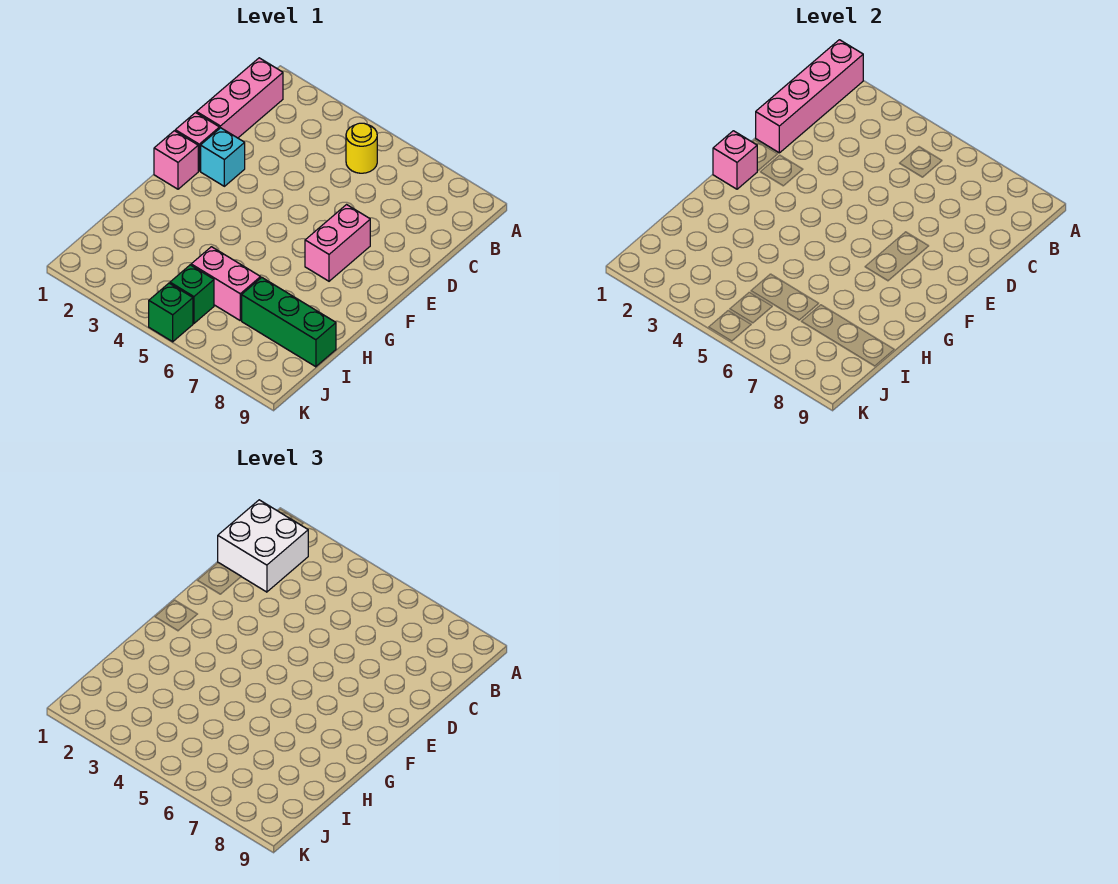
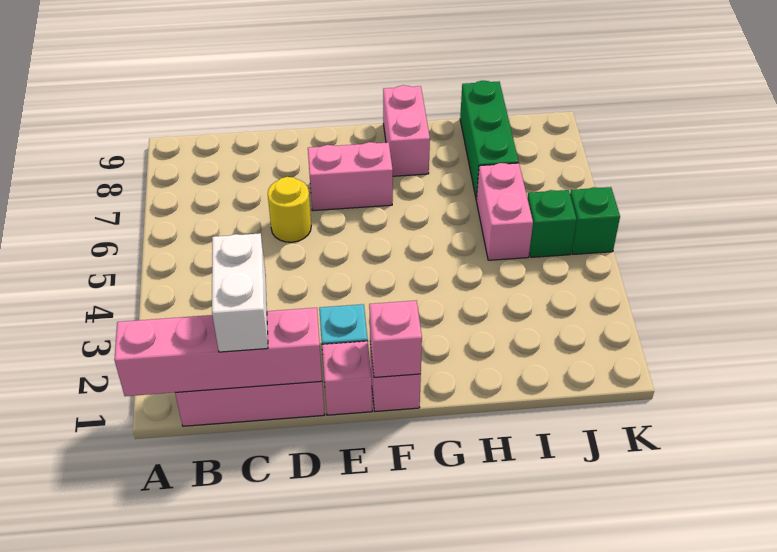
white brick B1:C2 level 3 -> white brick C1:C2 level 3
yellow round brick B5 level 1 -> yellow round brick D6 level 1
none -> pink brick G8:G9 level 1

